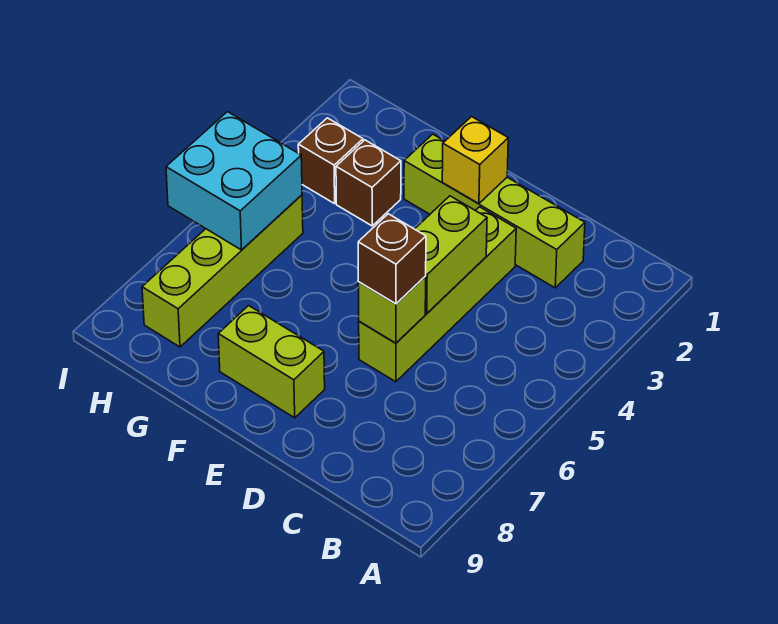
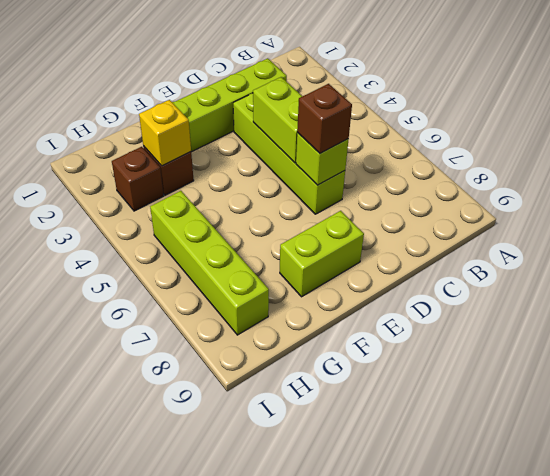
yellow brick E2 level 2 -> yellow brick G3 level 2
cyan brick H5:I6 level 2 -> none

